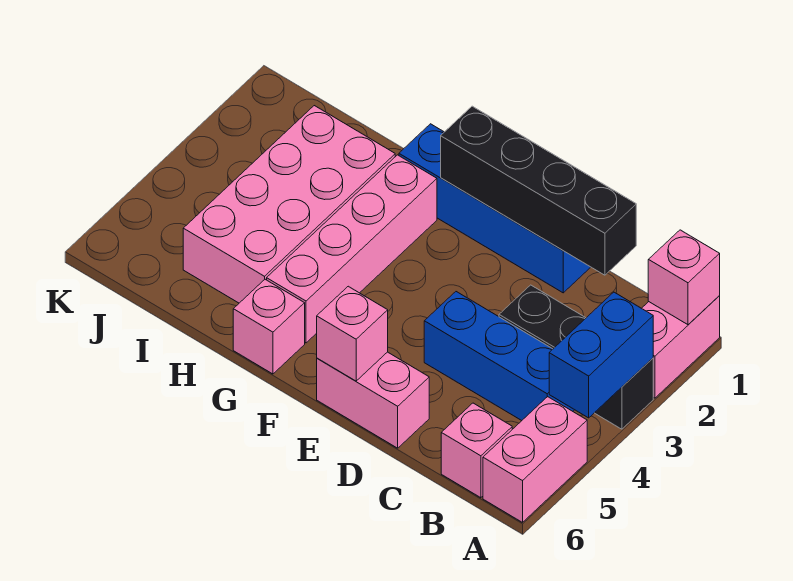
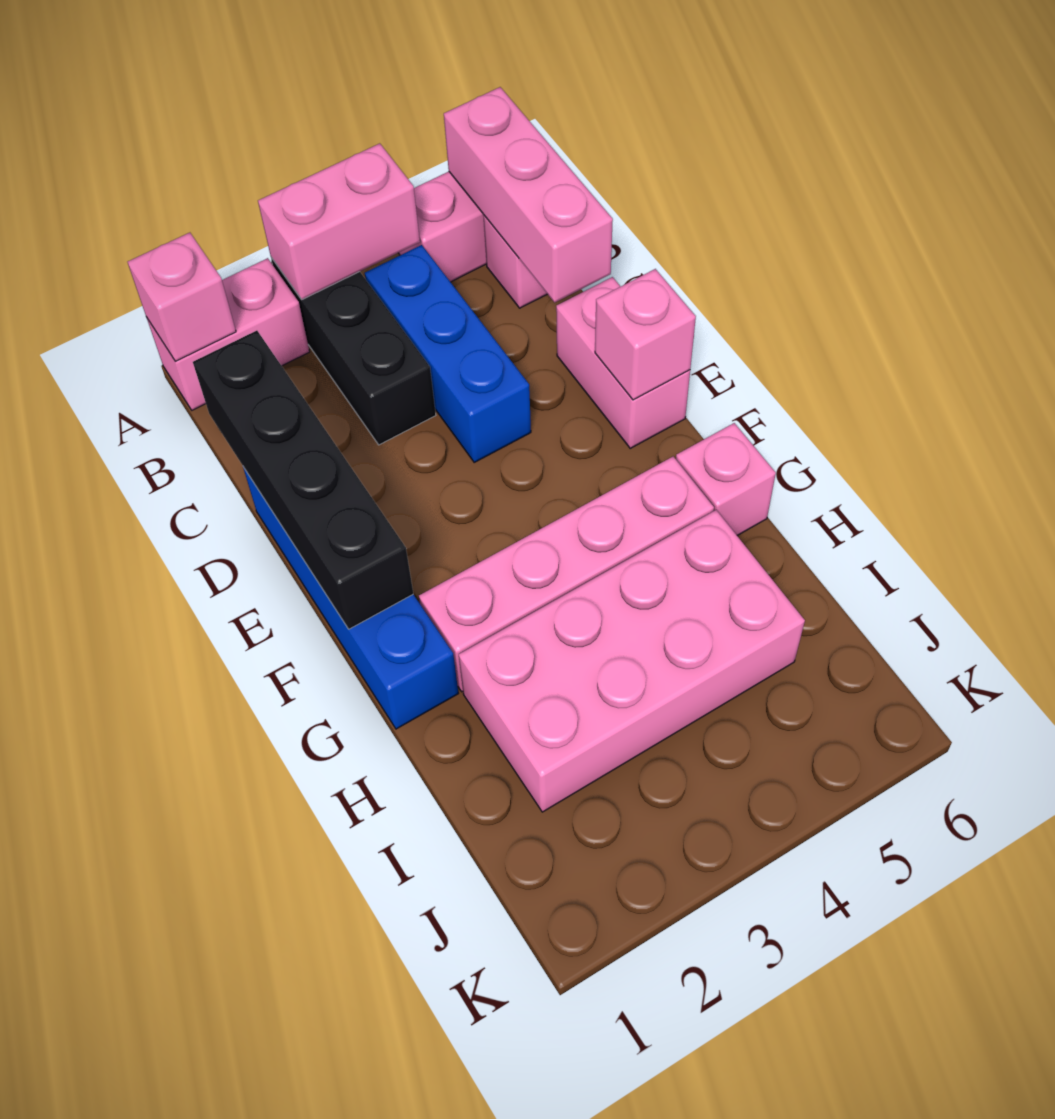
blue brick A3:A4 level 2 -> pink brick A3:A4 level 2
none -> pink brick A6:C6 level 2

